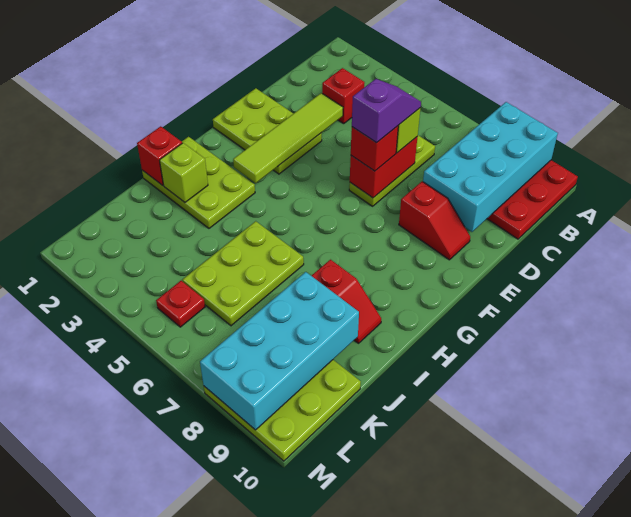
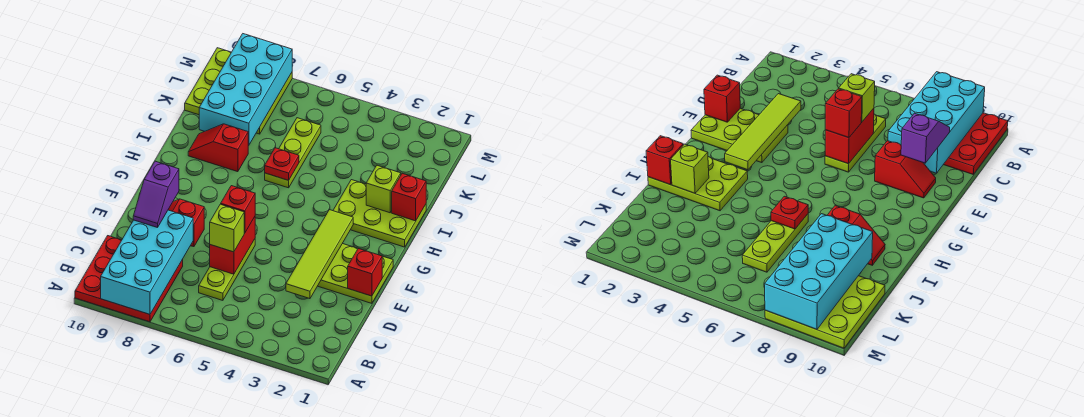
red brick C3 level 1 -> red brick E1 level 2
purple slope D6:E6 level 4 top E -> purple slope D9:E9 level 3 top E
lime plate I5:K6 level 1 -> lime plate I6:K6 level 1
red plate L5 level 1 -> red plate I6 level 2

